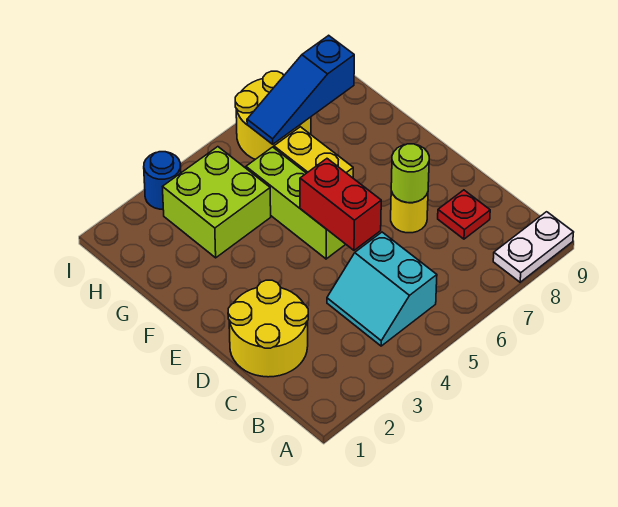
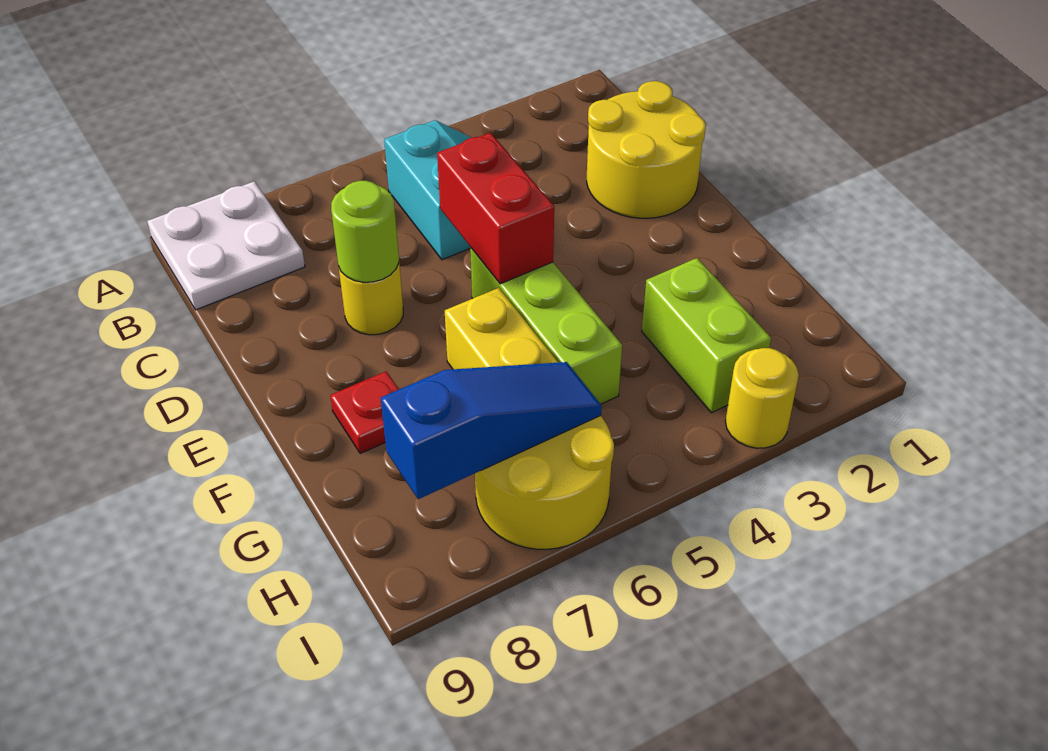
white plate A8:A9 level 1 -> white plate A8:B9 level 1
red plate C8 level 1 -> red plate F8 level 1
lime brick G3:H4 level 1 -> lime brick G3:H3 level 1
blue round brick I3 level 1 -> yellow round brick I3 level 1

